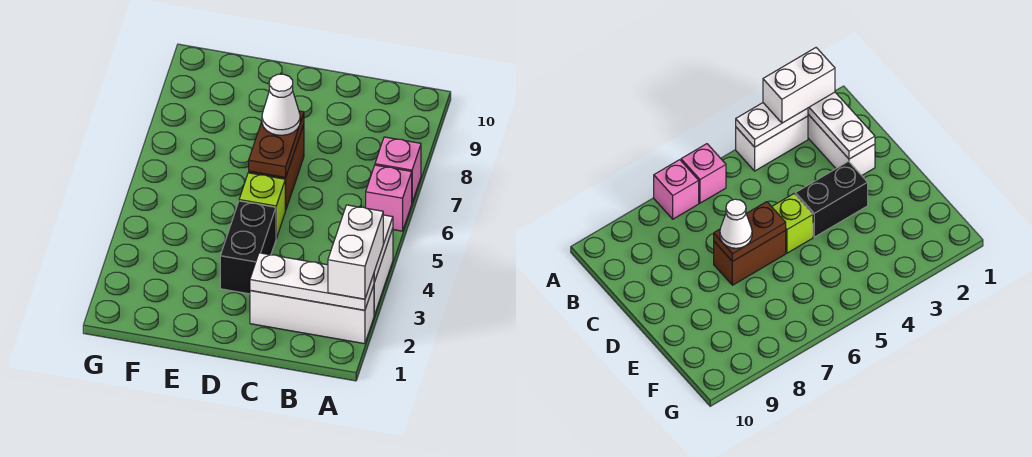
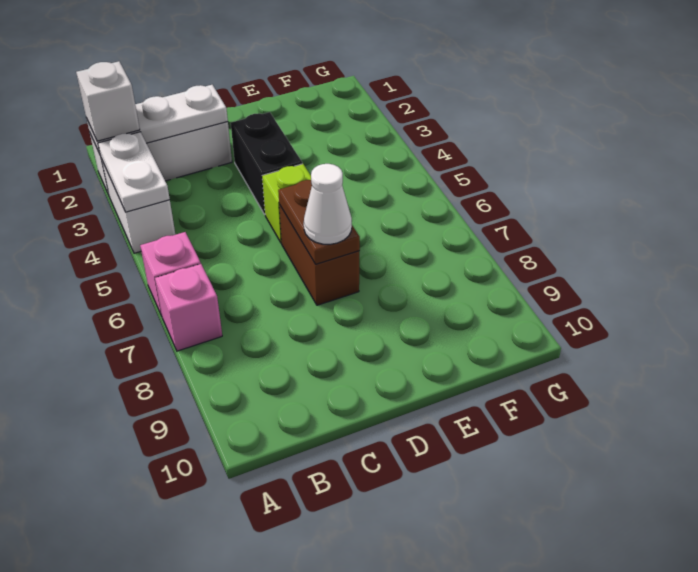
white brick A2:A3 level 3 -> white brick A2 level 3

